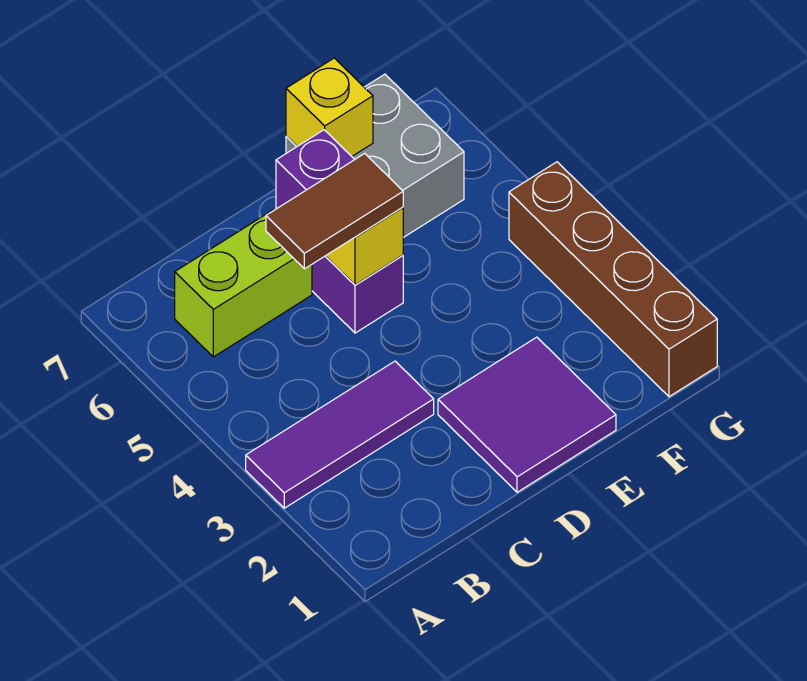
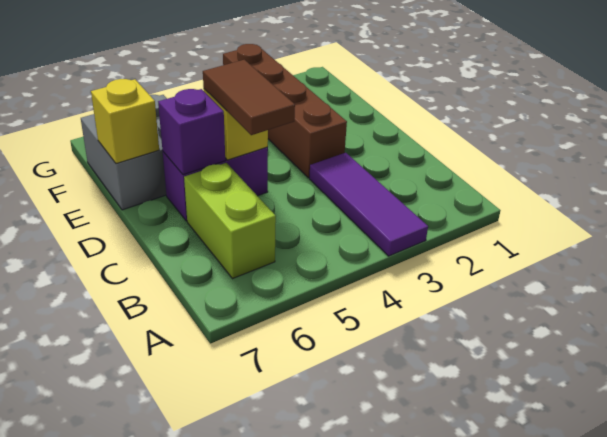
purple tile D1:E2 level 1 -> none
brown brick G1:G4 level 1 -> brown brick D3:G3 level 1

